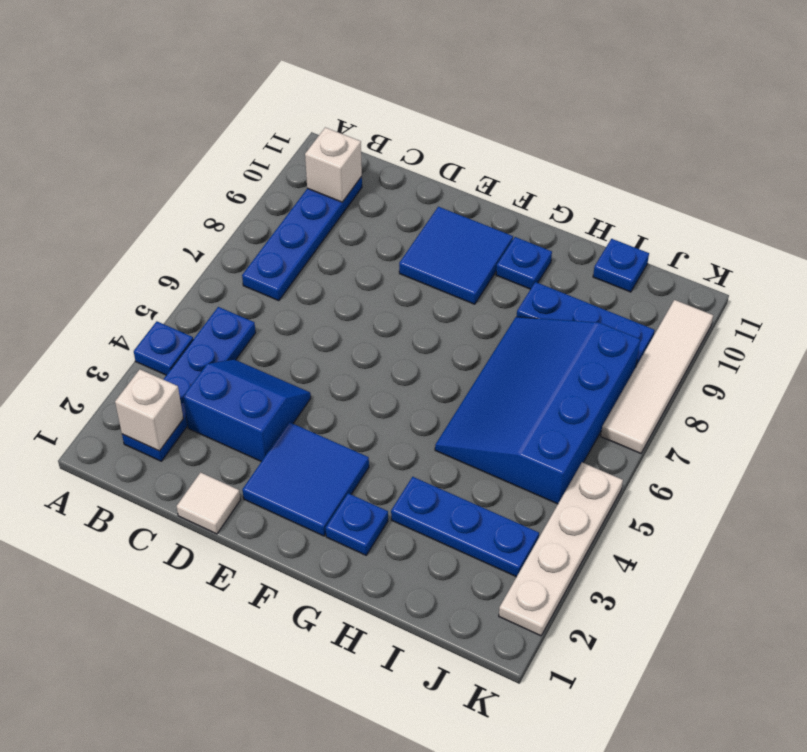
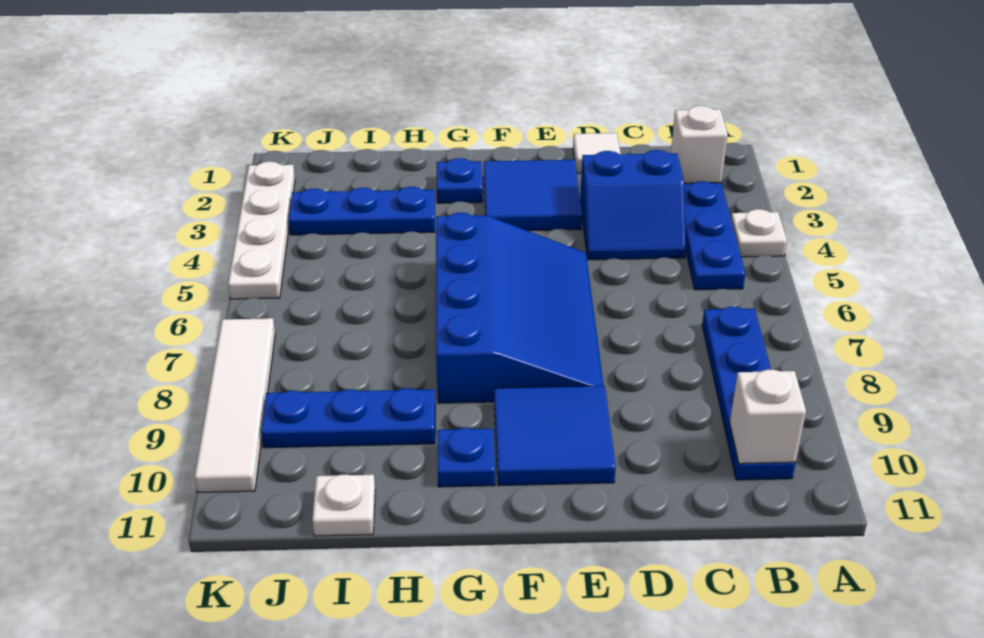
blue plate A4 level 1 -> white plate A4 level 1
blue slope H5:J8 level 1 top J -> blue slope E5:G8 level 1 top G
blue plate I11 level 1 -> white plate I11 level 1

